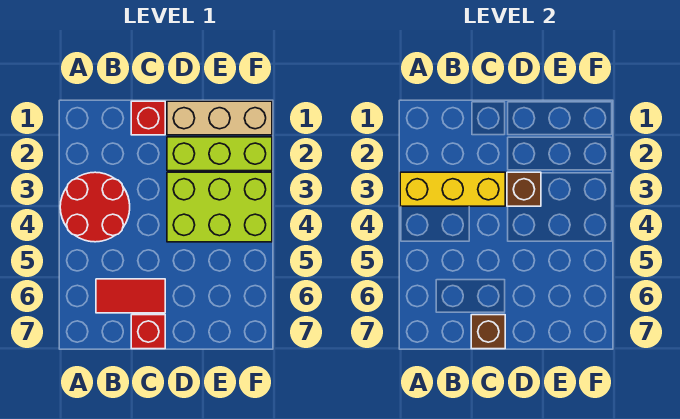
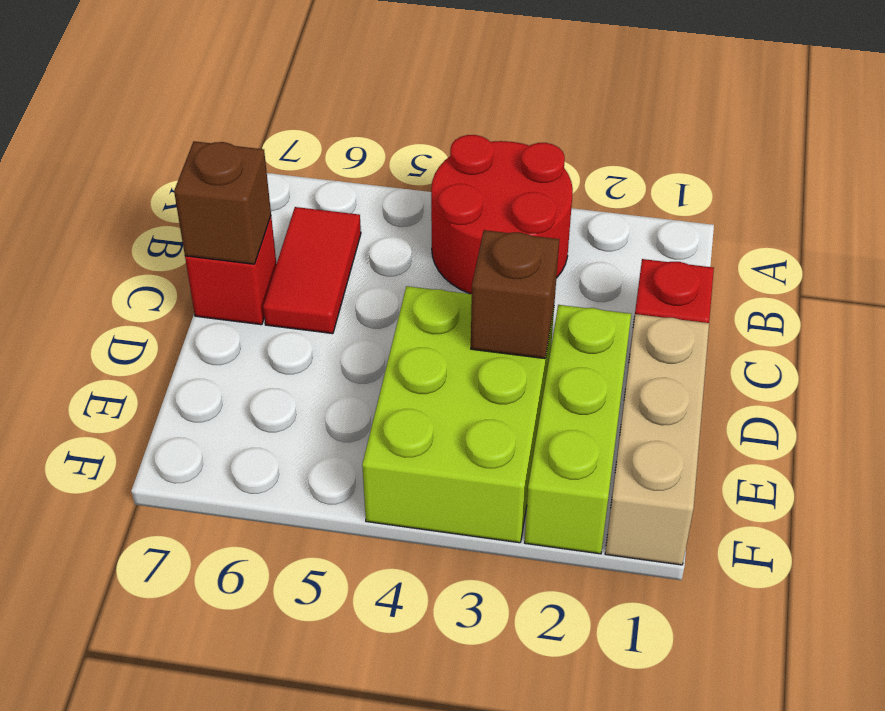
yellow brick A3:C3 level 2 -> none

